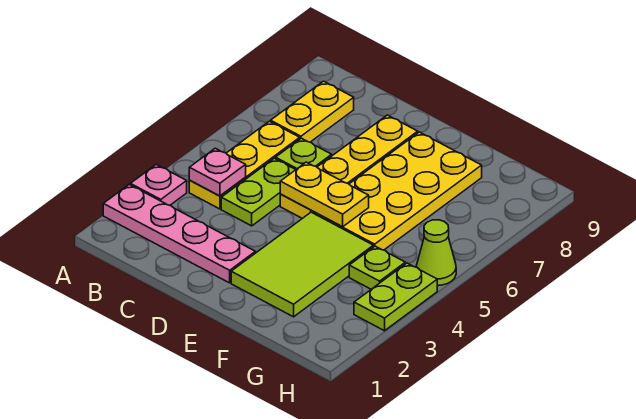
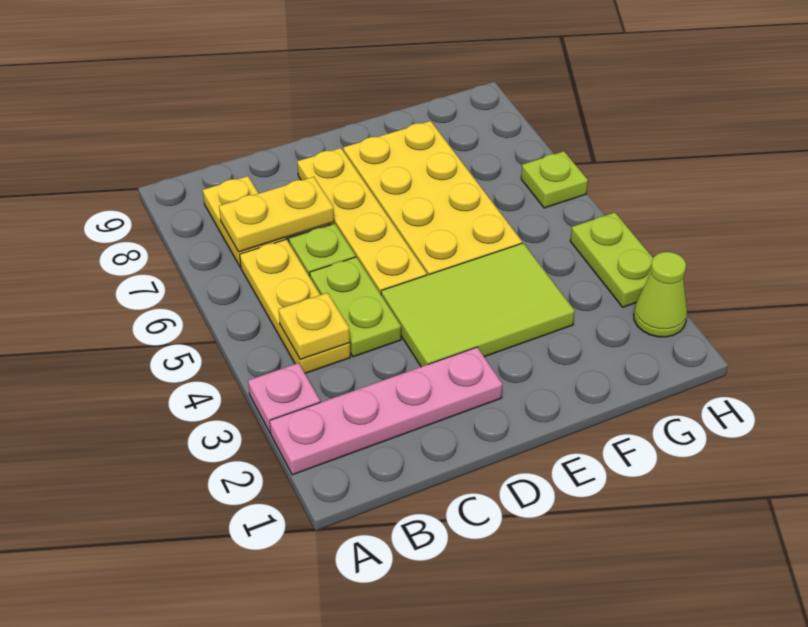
pink plate B4 level 2 -> yellow plate B4 level 2
yellow plate D5:E5 level 2 -> yellow plate B7:C7 level 2
lime tile E2:F4 level 1 -> lime tile D3:F4 level 1
lime plate G4 level 1 -> lime plate H6 level 1
lime cone H5 level 1 -> lime cone H2 level 1

